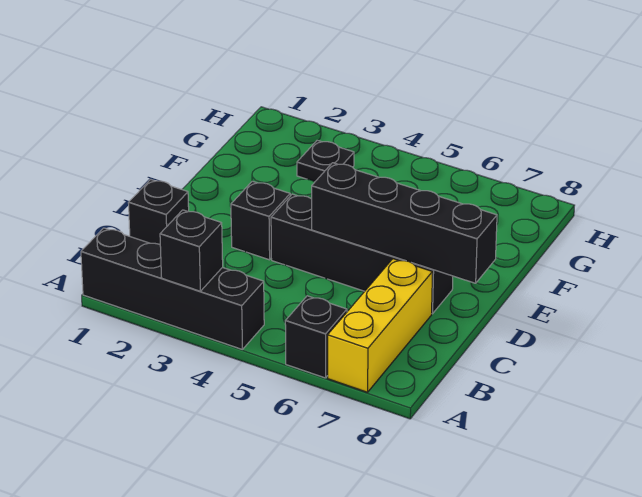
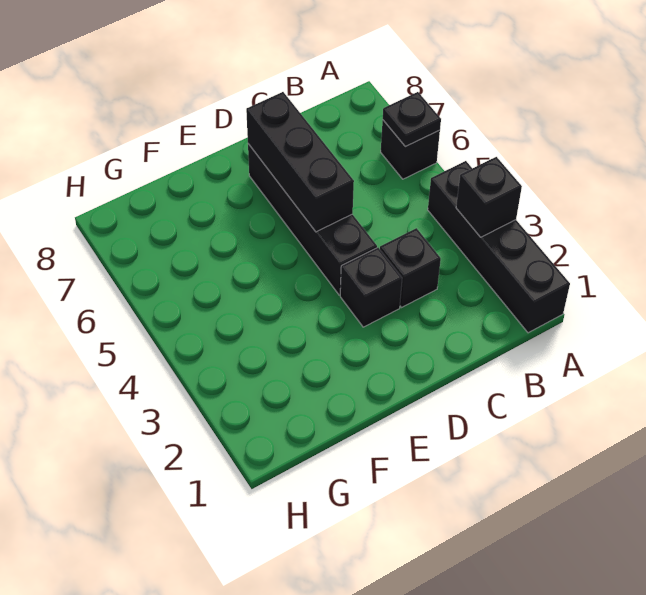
yellow brick A7:C7 level 1 -> none
black brick C1 level 1 -> black brick C3 level 1
black brick D5:D8 level 2 -> black brick D5:D7 level 2
black plate G3 level 1 -> black plate A6 level 2

